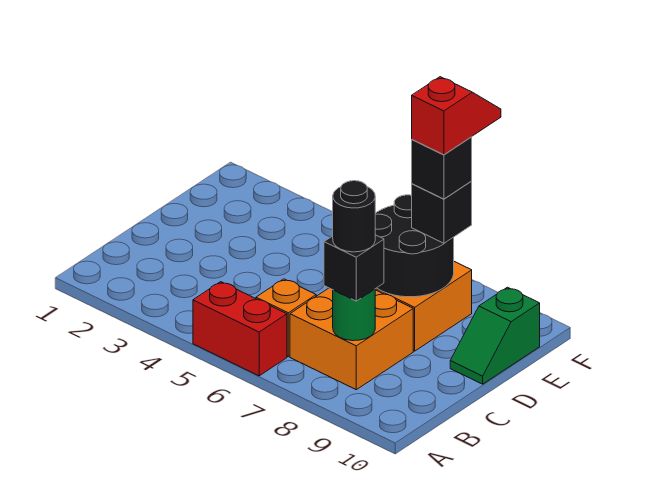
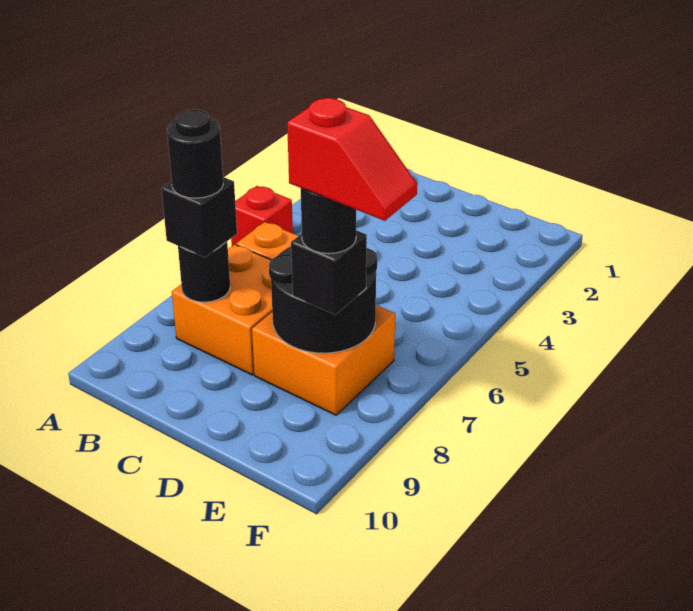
red brick A5:A6 level 1 -> red brick A5 level 1
green round brick B8 level 2 -> black round brick B8 level 2
green slope D10:E10 level 1 top E -> none
black brick E8 level 4 -> black round brick E8 level 4

